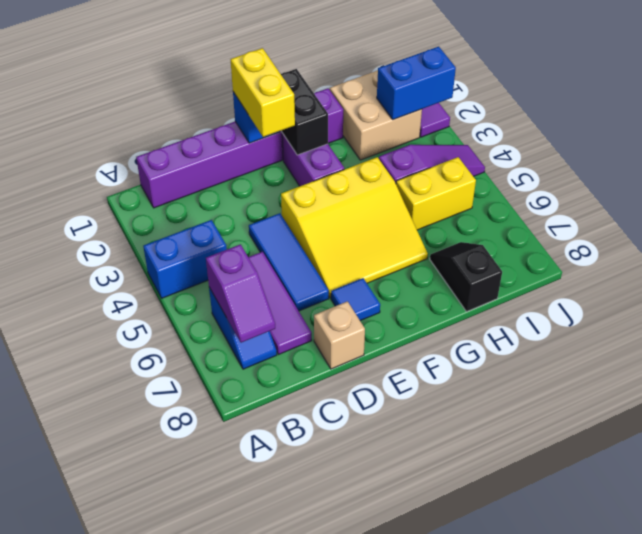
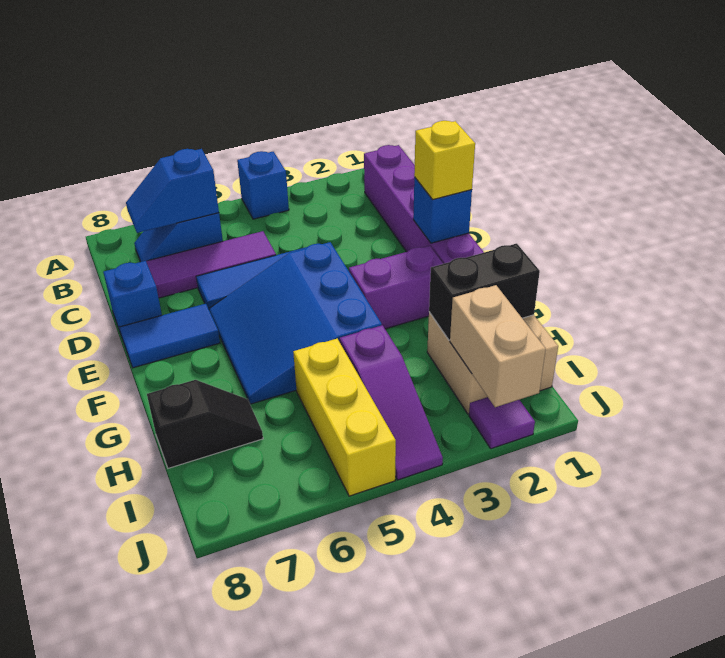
blue brick A4:B4 level 1 -> blue brick A4 level 1
purple slope B6:B7 level 2 top 6 -> blue slope B6:B7 level 2 top 6
tan brick D8 level 1 -> blue brick D8 level 1
yellow brick E1:E2 level 3 -> yellow brick E1 level 3
yellow slope E4:G6 level 1 top 4 -> blue slope E4:G6 level 1 top 4
blue tile E7 level 1 -> blue tile E7:E8 level 1
black brick F1:F2 level 2 -> black brick H1:H2 level 2
yellow brick H5:I5 level 1 -> yellow brick H5:J5 level 1
blue brick I2:J2 level 2 -> tan brick I2:J2 level 2

